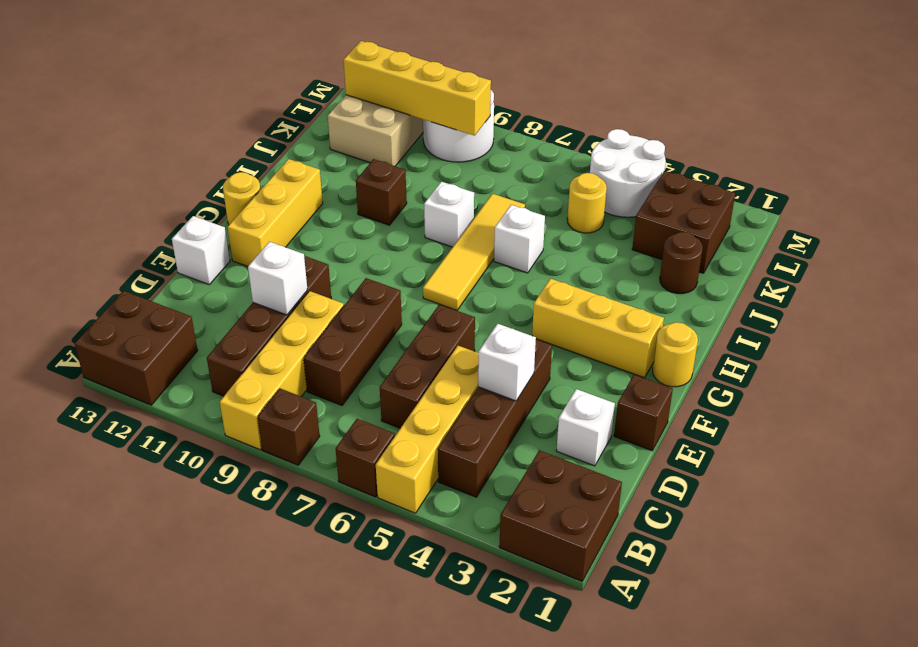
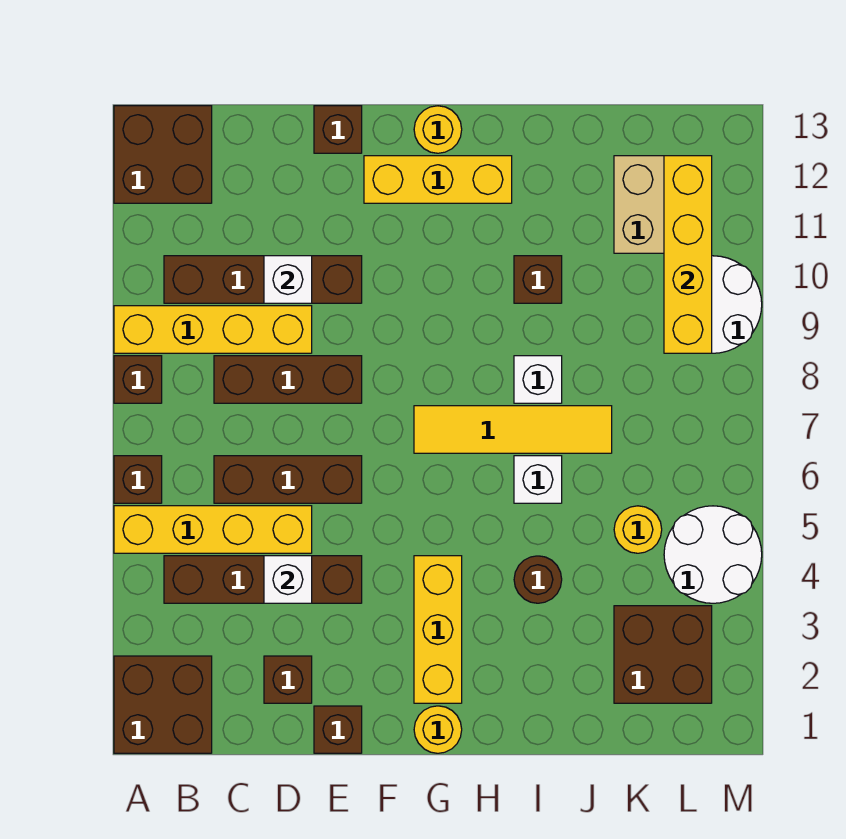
white brick D2 level 1 -> brown brick D2 level 1
white brick E13 level 1 -> brown brick E13 level 1
brown round brick J2 level 1 -> brown round brick I4 level 1

